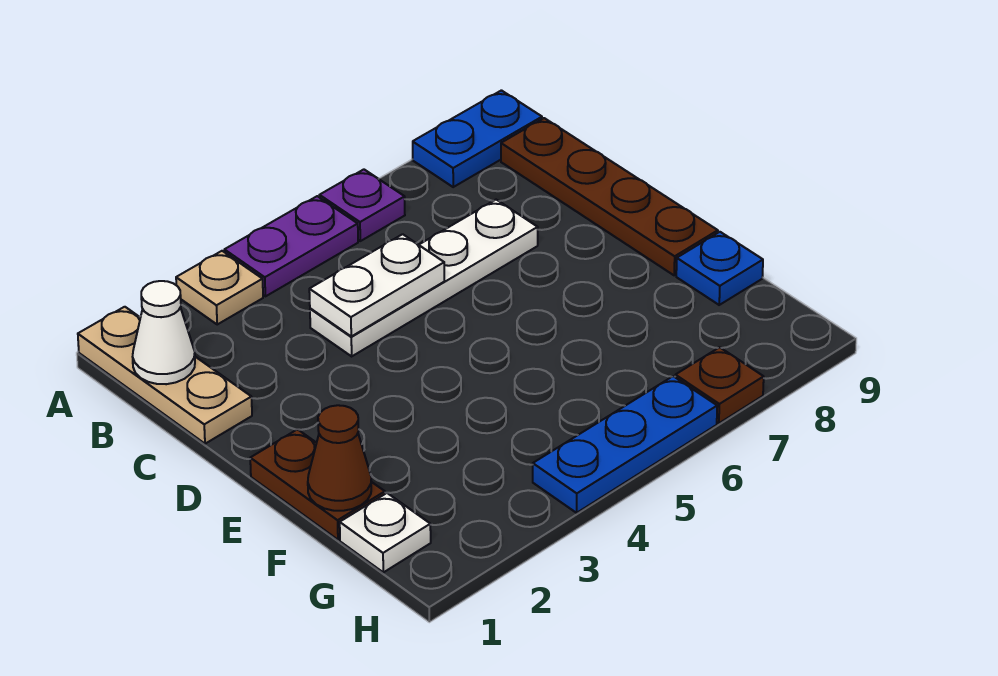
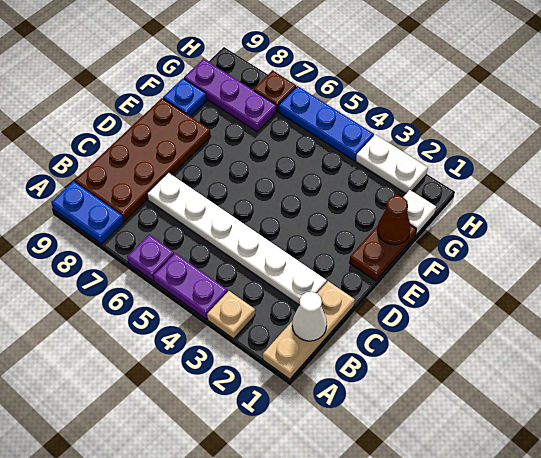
brown plate B9:E9 level 1 -> brown plate B8:E9 level 1
white plate C4:C7 level 1 -> white plate C2:C7 level 1
white plate C4:C5 level 2 -> white plate H2:H3 level 1
none -> purple plate G7:G9 level 1

